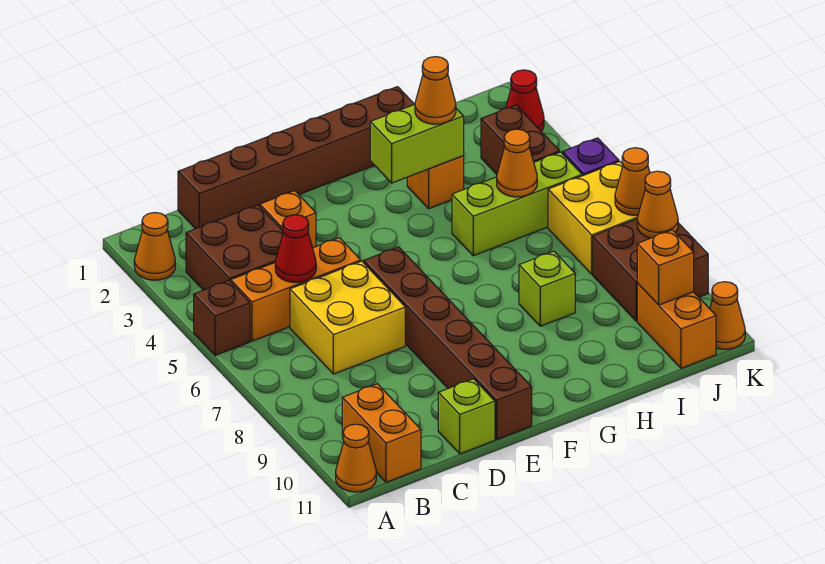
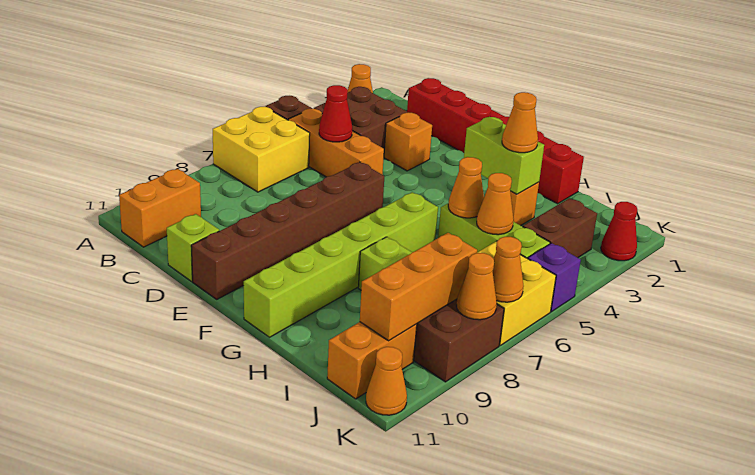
orange cone A11 level 1 -> orange cone H5 level 2
brown brick C1:H1 level 1 -> red brick C1:H1 level 1
yellow brick C6:D7 level 1 -> yellow brick A6:B7 level 1
none -> lime brick G6:G11 level 1
orange brick J10 level 2 -> orange brick J8:J10 level 2

